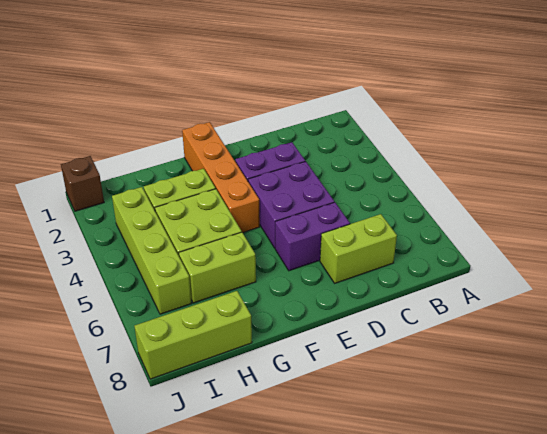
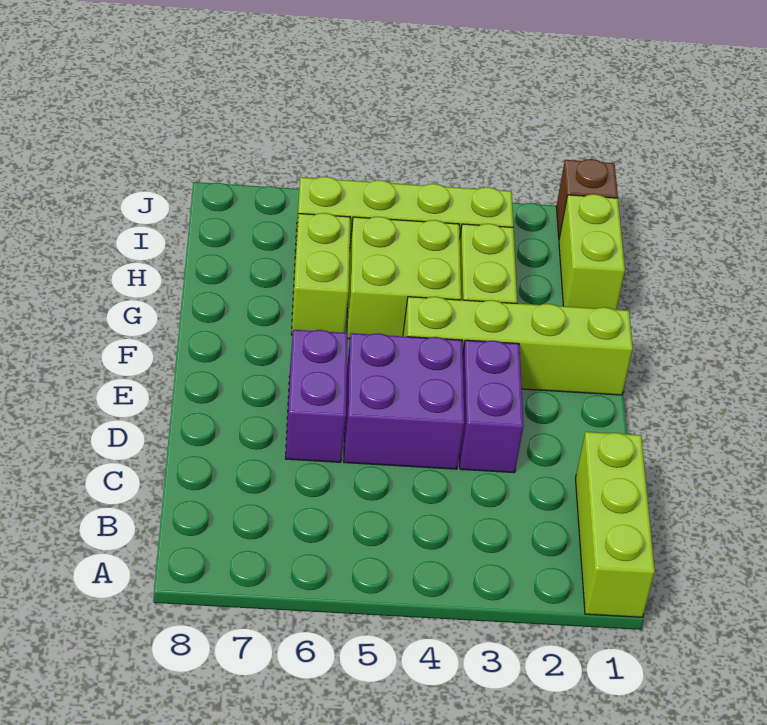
lime brick C7:D7 level 1 -> lime brick H1:I1 level 1
orange brick F1:F4 level 1 -> lime brick F1:F4 level 1
lime brick H8:J8 level 1 -> lime brick A1:C1 level 1

